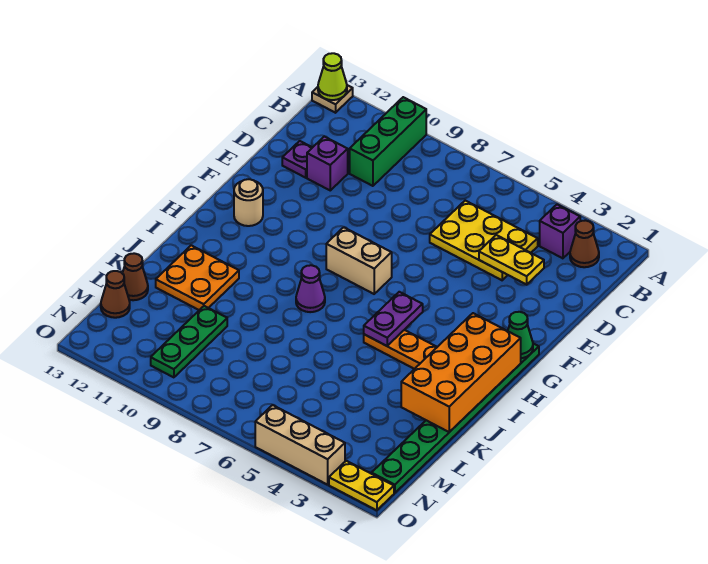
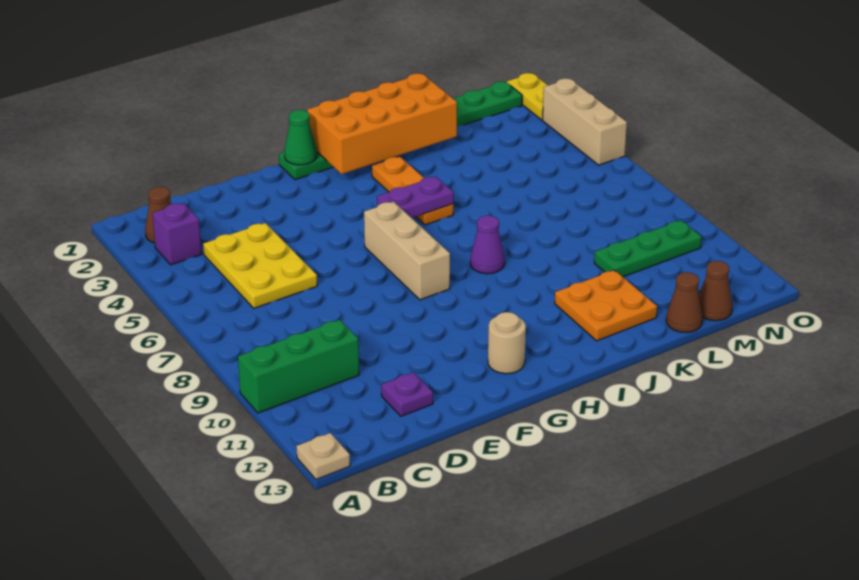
lime cone A13 level 2 -> none
yellow plate D3:D4 level 2 -> none
purple brick D11 level 1 -> none
tan brick G7:G8 level 1 -> tan brick G6:G8 level 1

